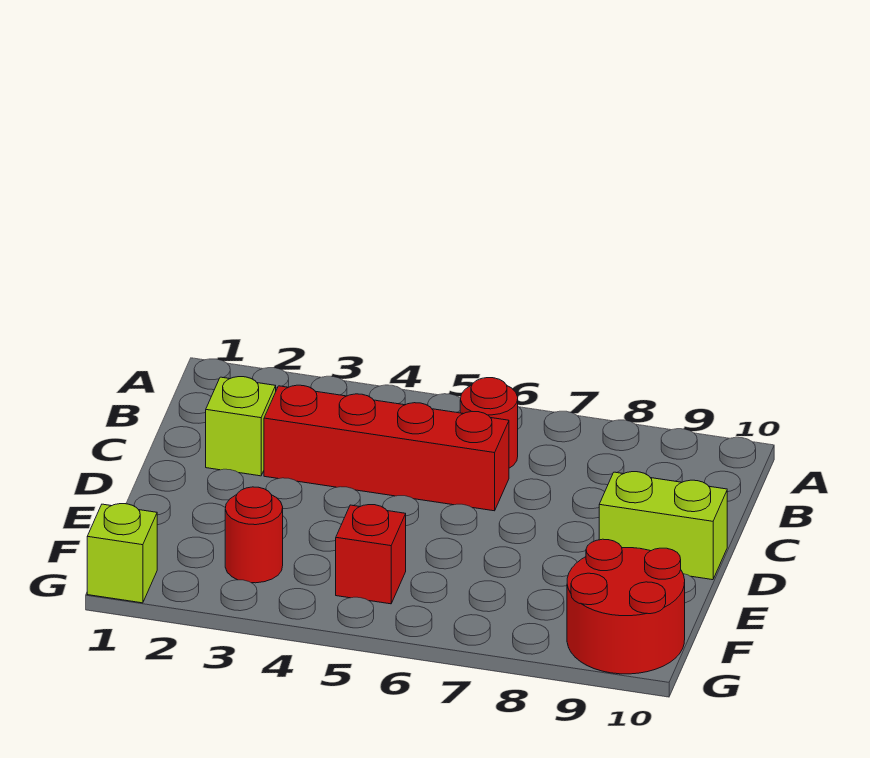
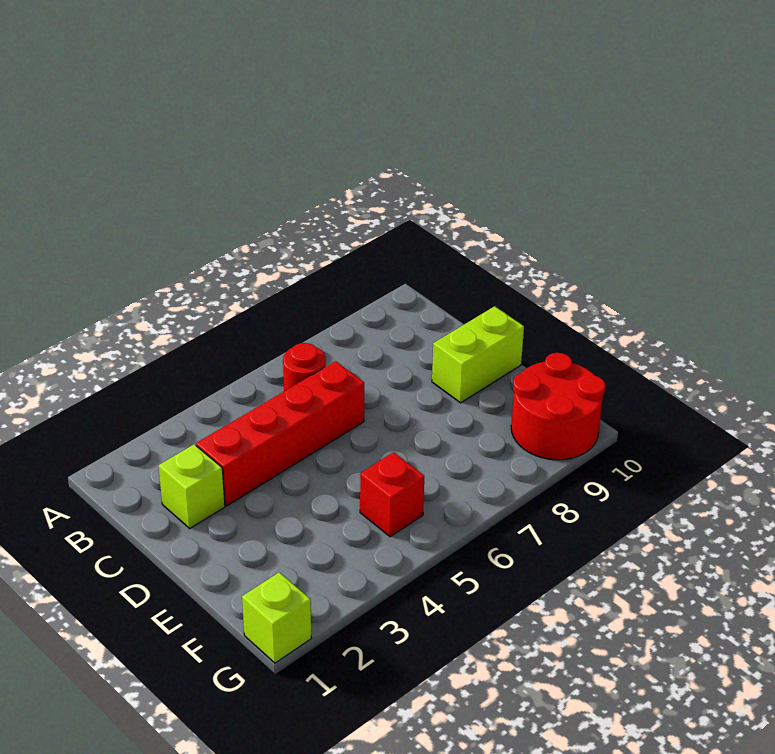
red round brick F3 level 1 -> none

